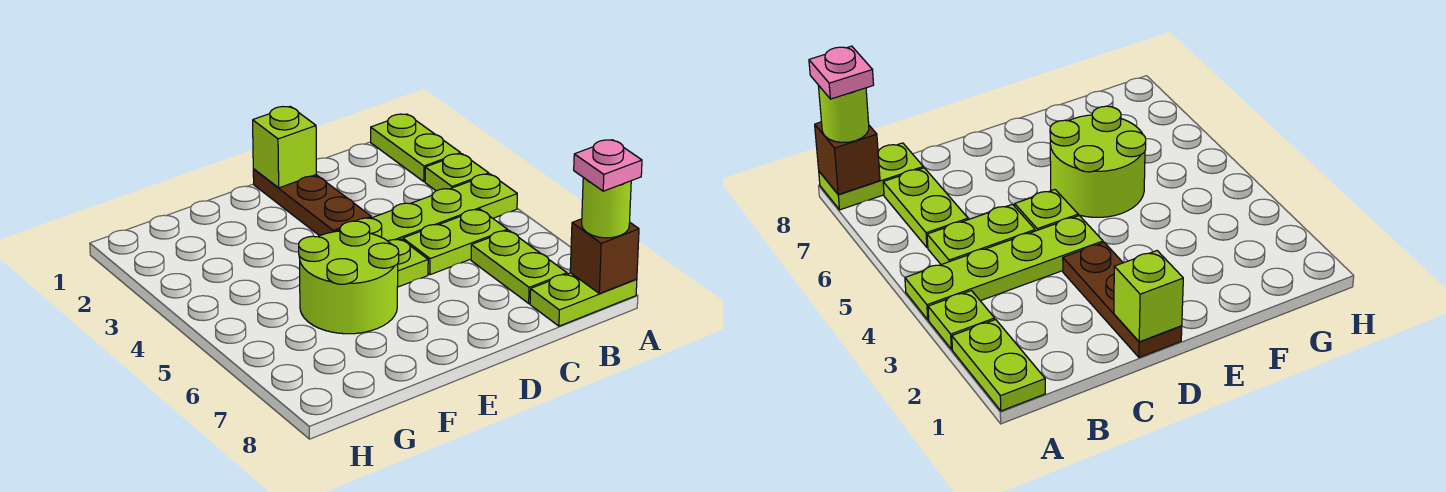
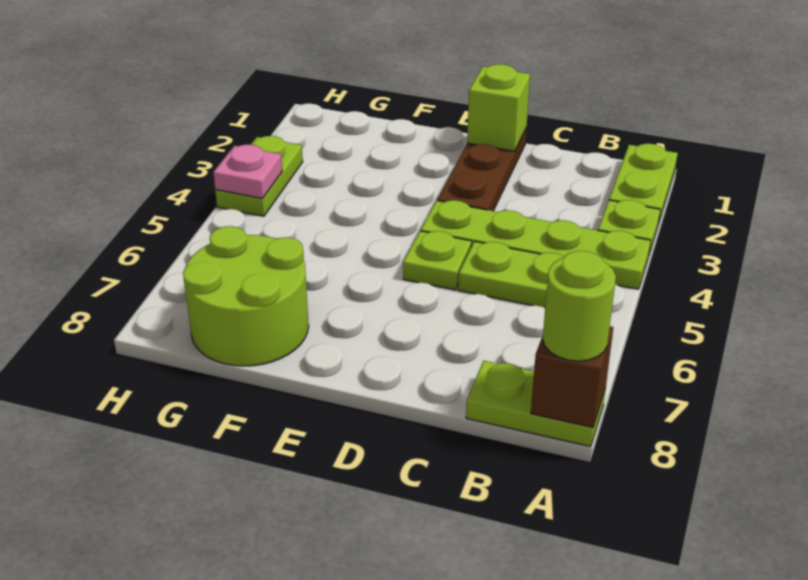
pink plate A8 level 4 -> pink plate H4 level 2
lime plate B6:B7 level 1 -> lime plate H3:H4 level 1
lime round brick E5:F6 level 1 -> lime round brick F7:G8 level 1

